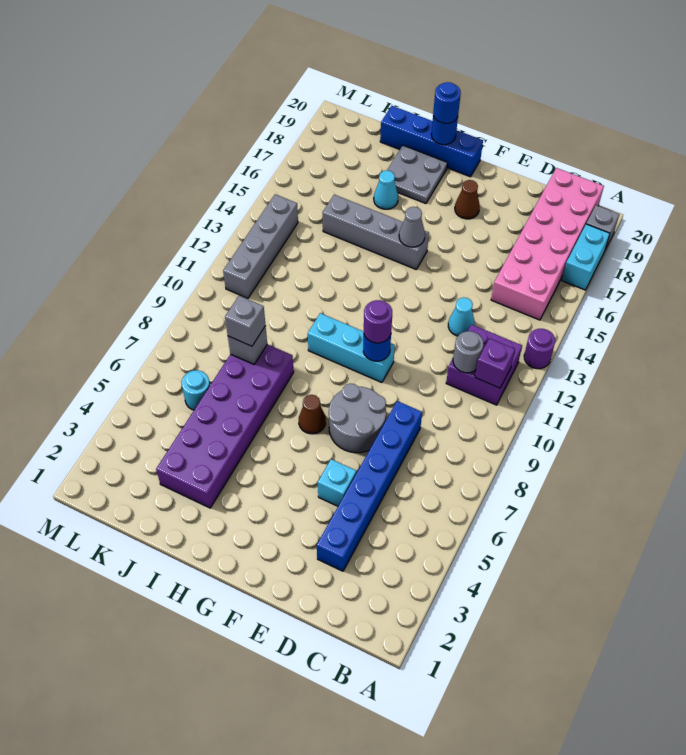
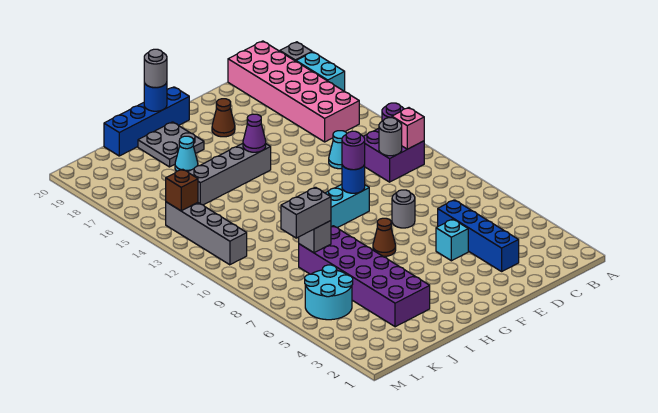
purple brick B11 level 2 -> pink brick B11 level 2
blue brick D3:D8 level 1 -> blue brick D3:D6 level 1
grey round brick E7:F8 level 1 -> grey round brick E8 level 1
grey cone G15 level 2 -> purple cone G15 level 2
blue round brick H20 level 3 -> grey round brick H20 level 3
grey brick J8 level 3 -> grey brick J8:K8 level 3
cyan round brick K6 level 1 -> cyan round brick K5:L6 level 1
none -> brown brick L14 level 2

